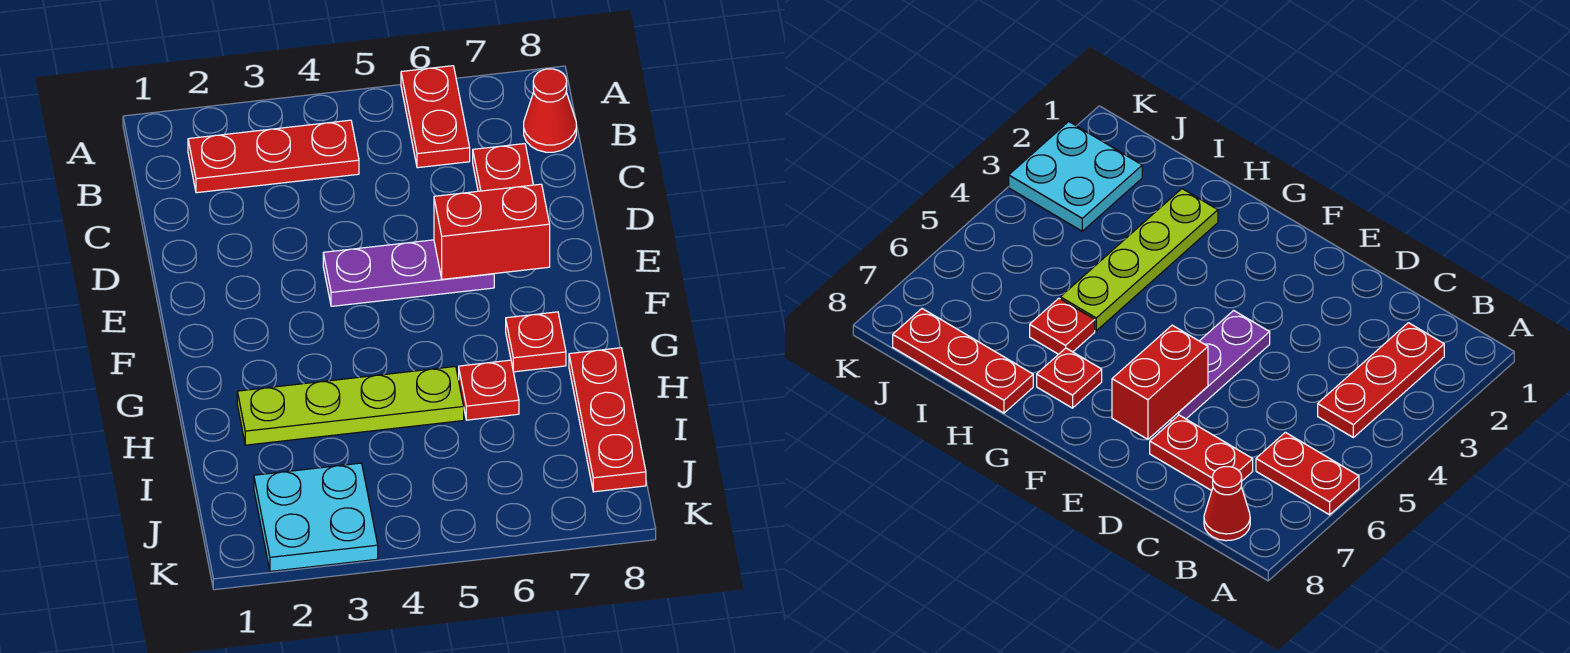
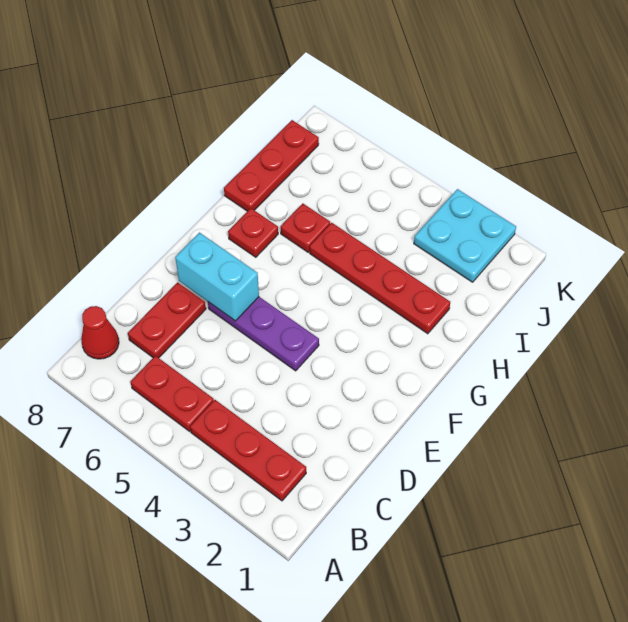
red plate A6:B6 level 1 -> red plate B5:B6 level 1
red brick E6:E7 level 2 -> cyan brick E6:E7 level 2
lime plate H2:H5 level 1 -> red plate H2:H5 level 1

